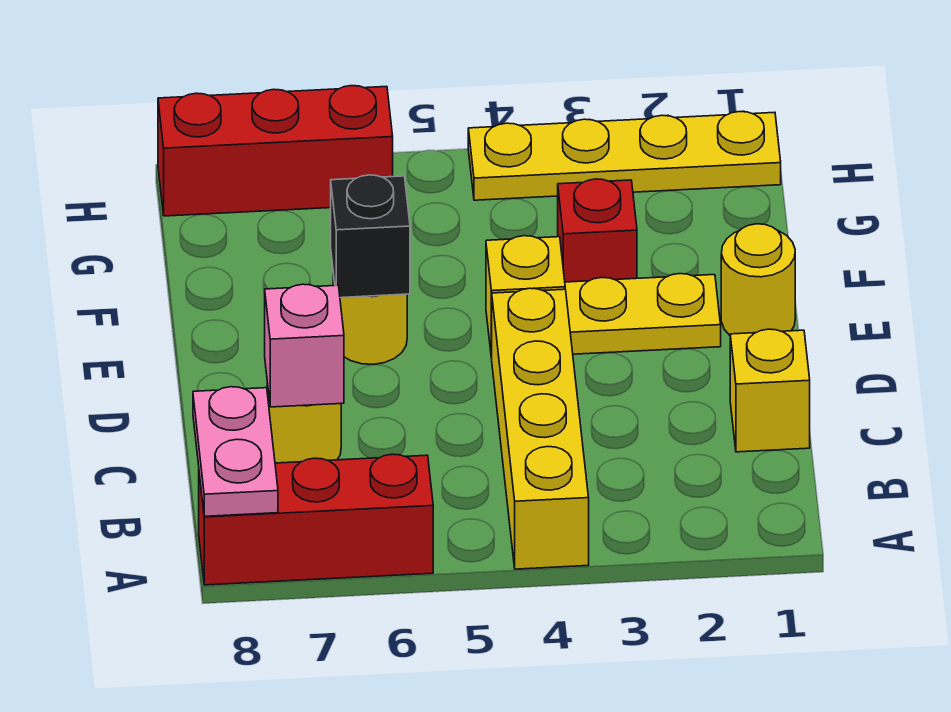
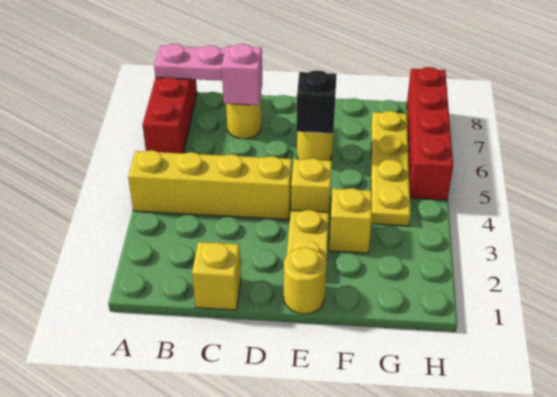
red brick F3 level 1 -> yellow brick F3 level 1
yellow plate H1:H4 level 1 -> yellow plate G4:G7 level 1
red brick H6:H8 level 1 -> red brick H5:H8 level 1

